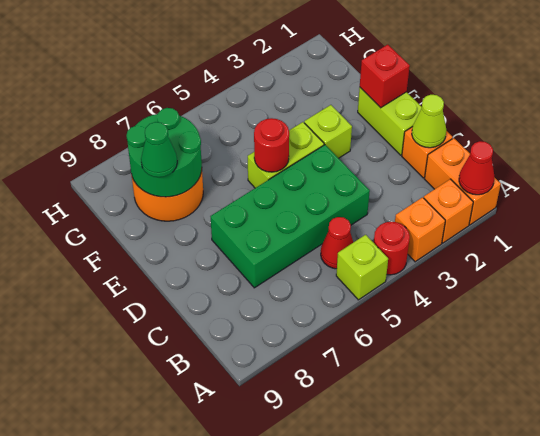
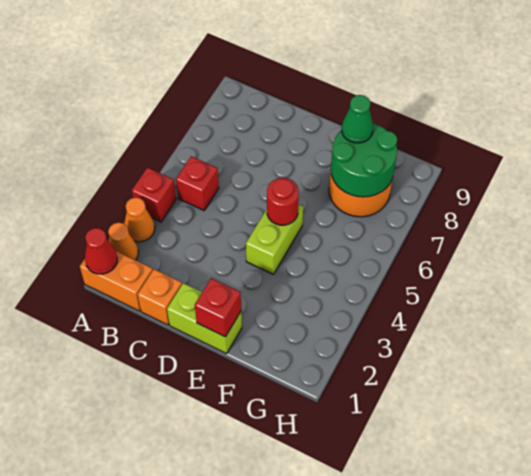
orange brick A2 level 1 -> orange cone A2 level 1
orange brick A3 level 1 -> orange cone A3 level 1
red round brick A4 level 1 -> red brick A4 level 1
lime brick A5 level 1 -> none
red cone B5 level 1 -> red brick B5 level 1
lime cone C1 level 2 -> none
green brick C4:D7 level 1 -> none
lime brick E3 level 1 -> none

